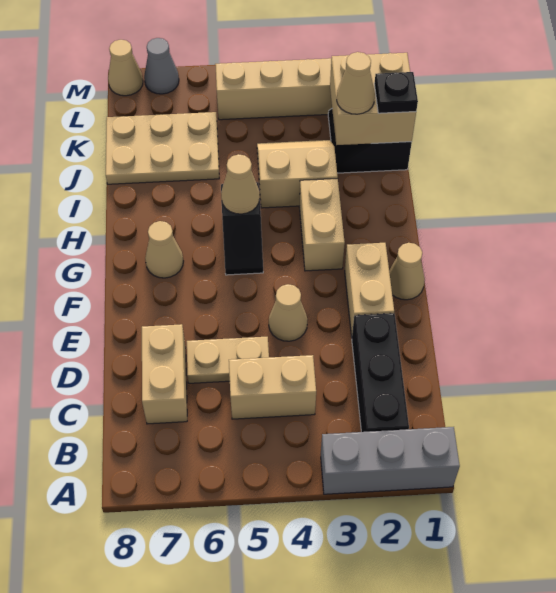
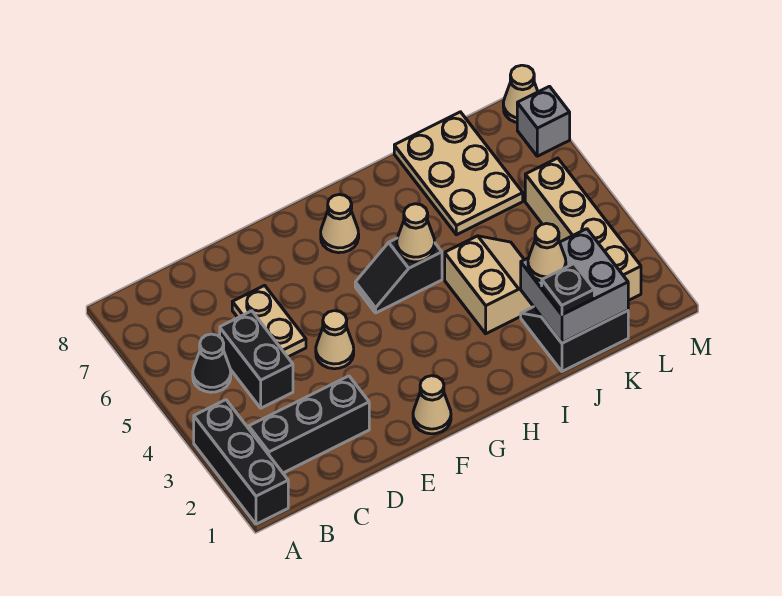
grey brick A1:A3 level 1 -> black brick A1:A3 level 1
none -> black cone B5 level 1
tan brick C4:C5 level 1 -> black brick C4:C5 level 1
tan brick C7:D7 level 1 -> none
tan brick E2:F2 level 1 -> none
tan brick G3:H3 level 1 -> none
tan brick J1:K2 level 2 -> grey brick J1:K2 level 2
grey cone M7 level 1 -> grey brick M7 level 1

